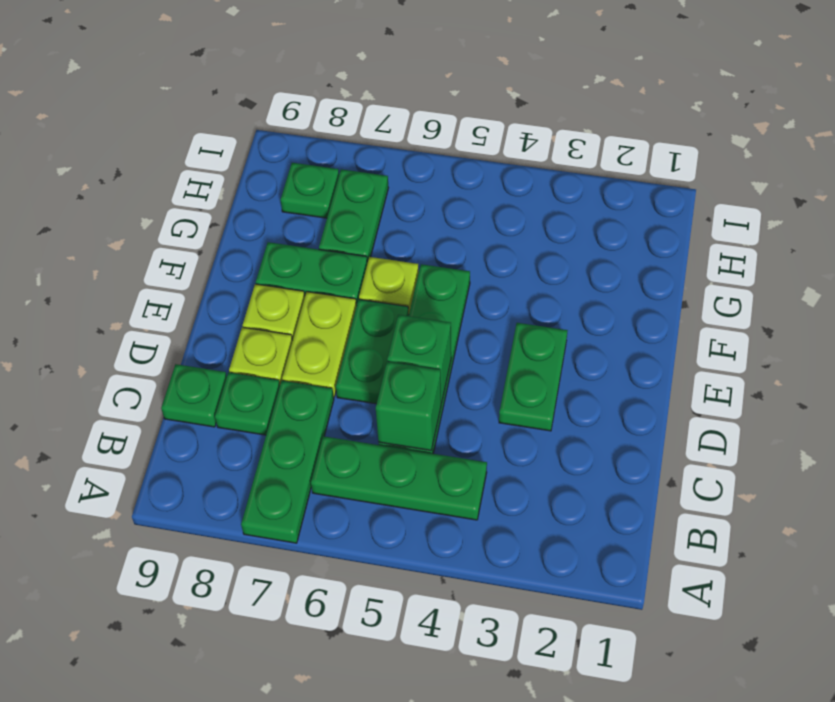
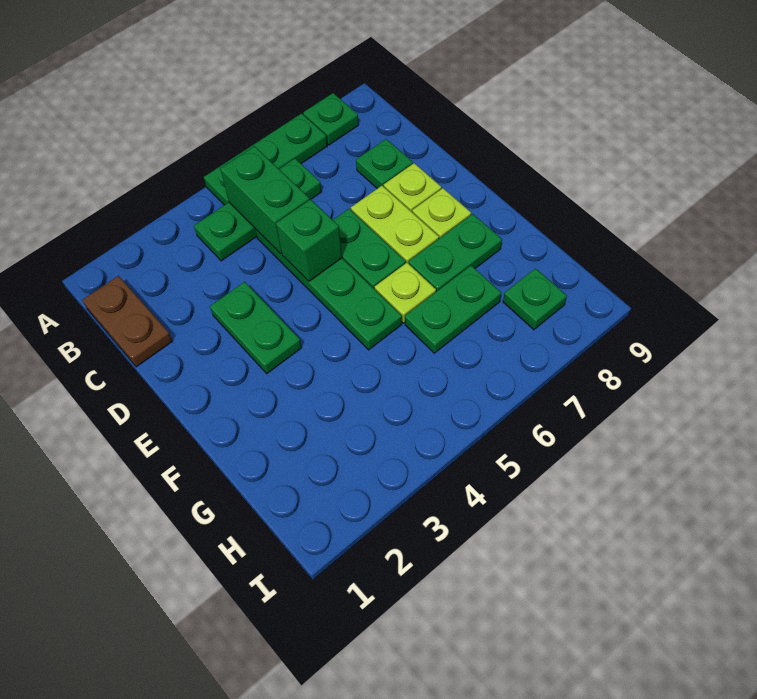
green plate A7:C7 level 1 -> green plate A5:A7 level 1
none -> brown plate B1:C1 level 1
green brick C5 level 2 -> green brick B5:C5 level 2
green plate C9 level 1 -> green plate A8 level 1
green plate G7:H7 level 1 -> green plate G6:G7 level 1

